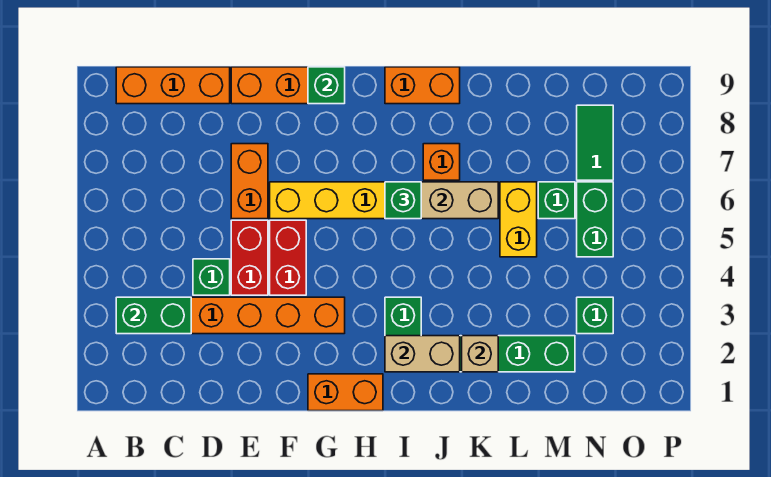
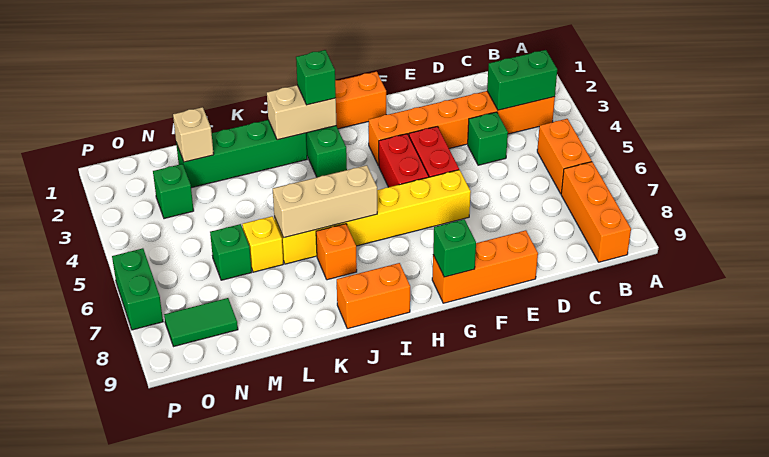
orange brick B9:D9 level 1 -> orange brick B7:B9 level 1
red brick E4:E5 level 1 -> red brick G4:G5 level 1
orange brick E6:E7 level 1 -> orange brick B5:B6 level 1
green brick I6 level 3 -> green brick I2 level 3
tan brick K2 level 2 -> tan brick M2 level 2
yellow brick L5:L6 level 1 -> yellow brick L6 level 1
green brick N5:N6 level 1 -> green brick P6:P7 level 1
green tile N7:N8 level 1 -> green tile N8:O8 level 1

